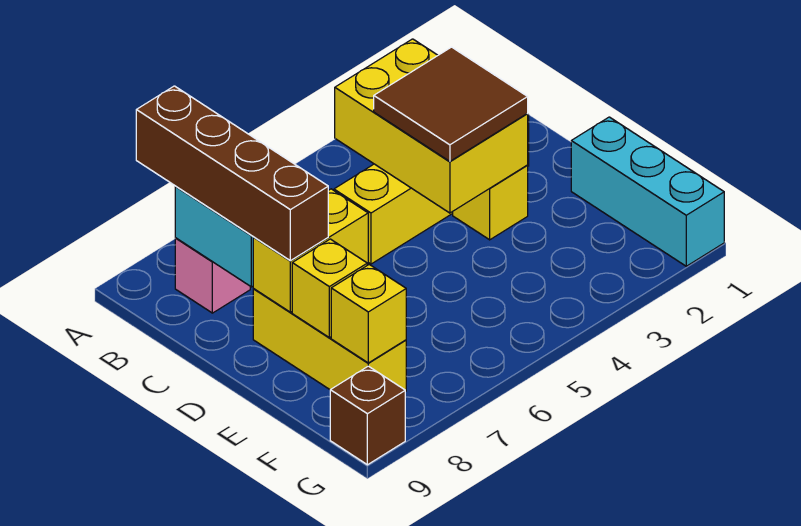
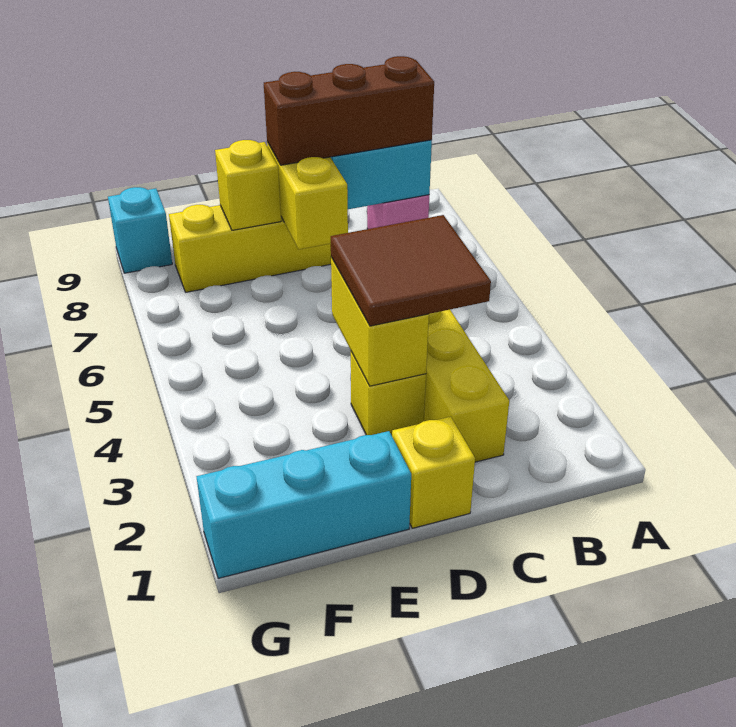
brown brick A8:D8 level 3 -> brown brick B8:D8 level 3
yellow brick B3:D4 level 2 -> yellow brick D3:D4 level 2
yellow brick F8 level 2 -> yellow brick D1 level 1
brown brick G9 level 1 -> cyan brick G9 level 1

